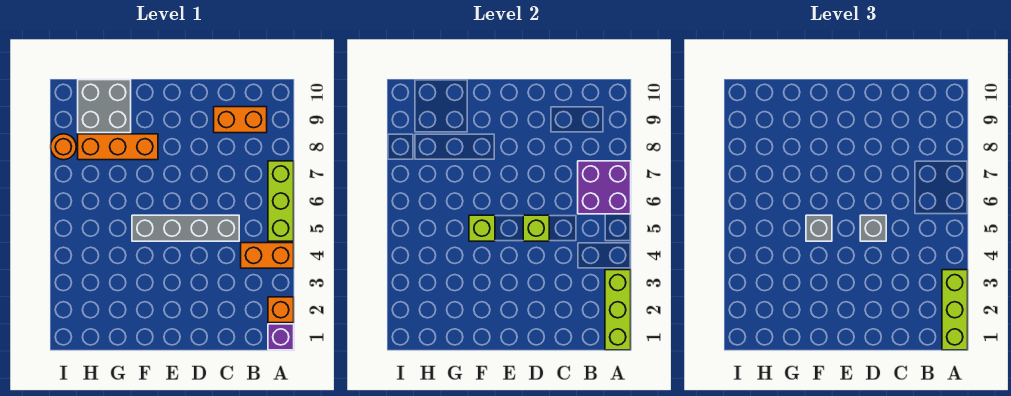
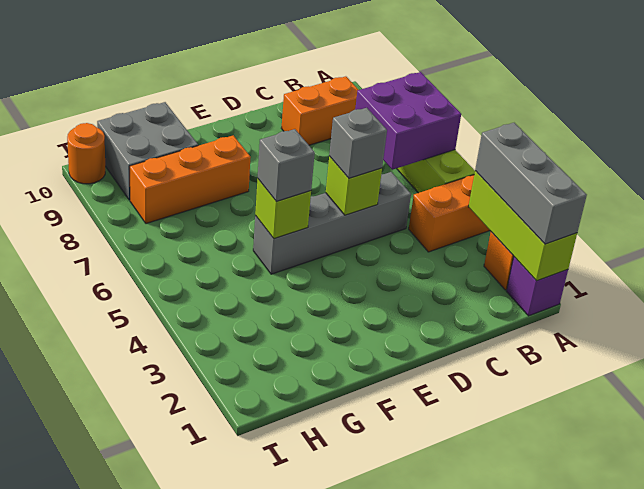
lime brick A1:A3 level 3 -> grey brick A1:A3 level 3
orange round brick I8 level 1 -> orange round brick I10 level 1

